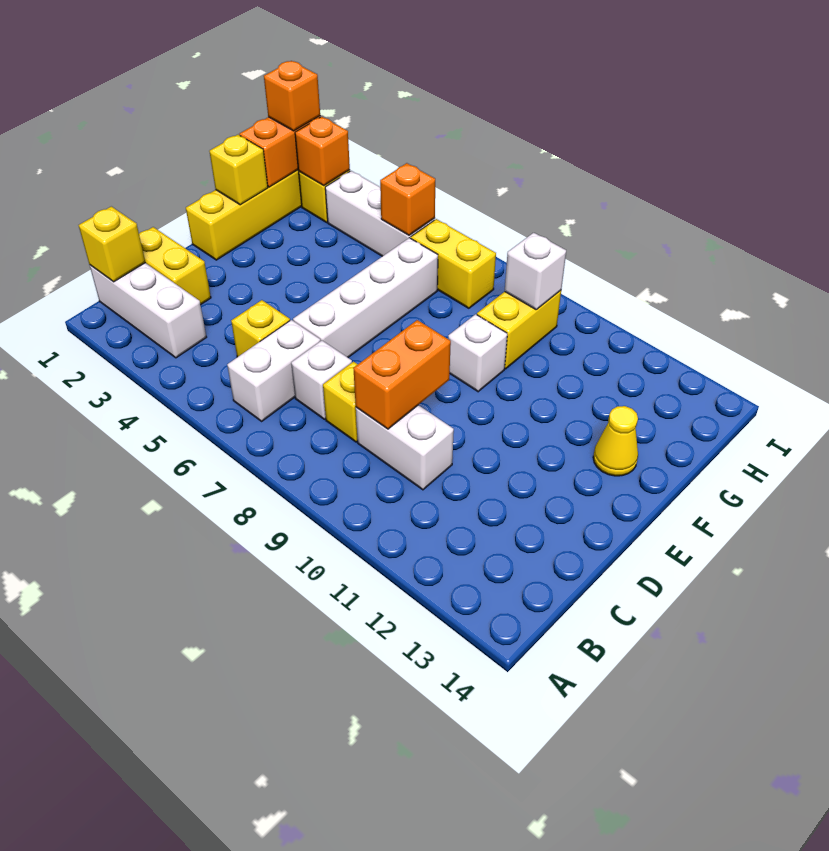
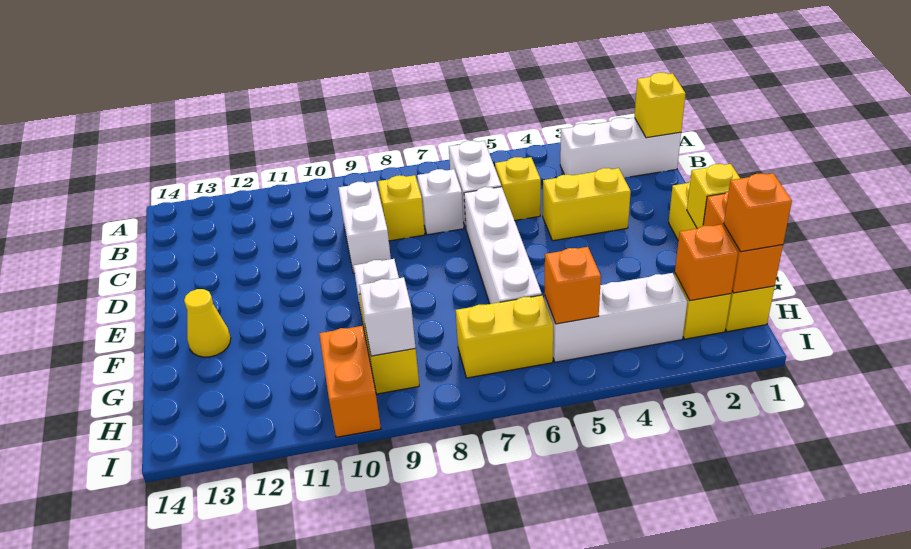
yellow brick C1:C2 level 1 -> yellow brick D3:D4 level 1
white brick C9:C10 level 1 -> white brick C9:D9 level 1
orange brick C9:D9 level 2 -> orange brick H10:I10 level 1

